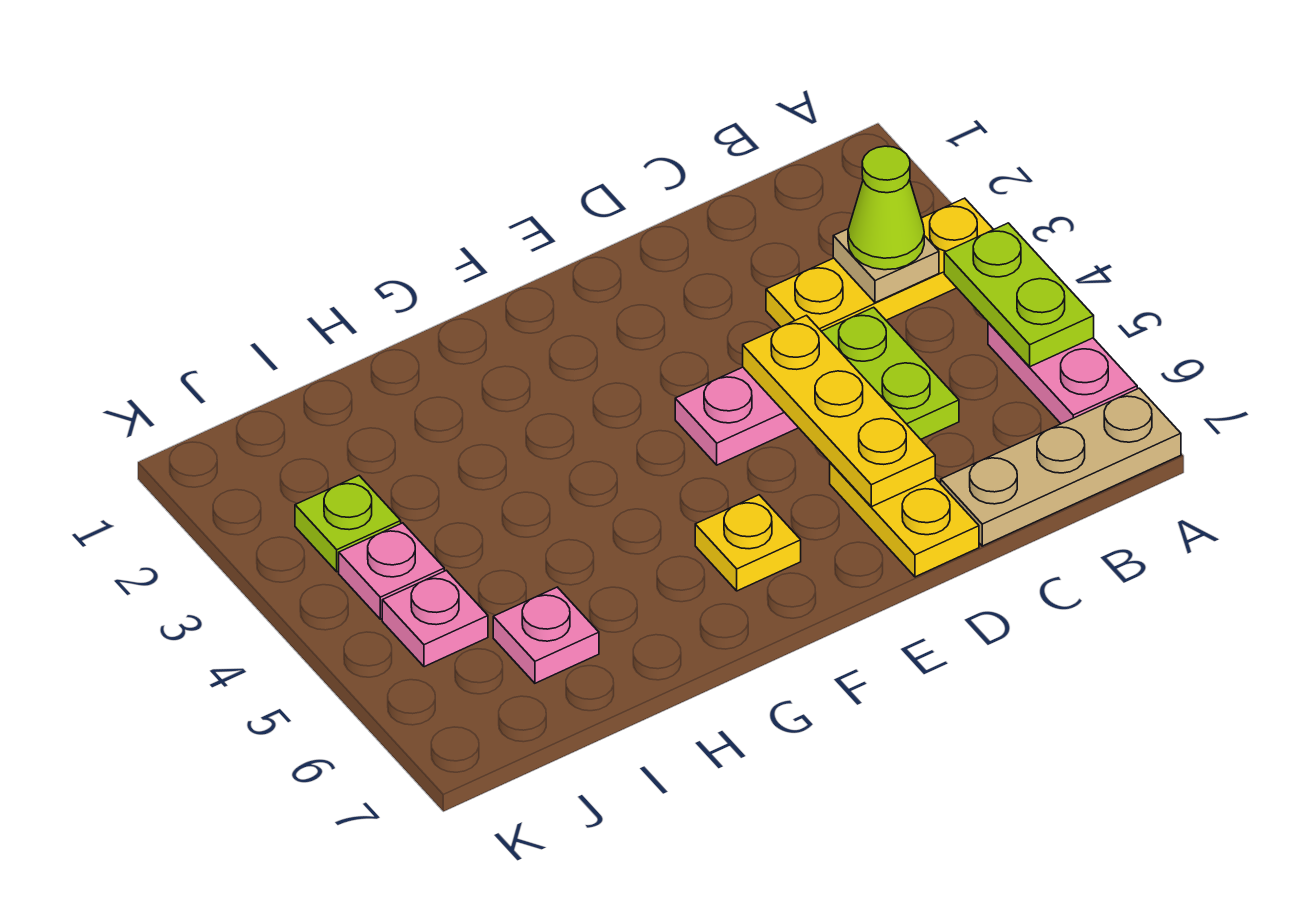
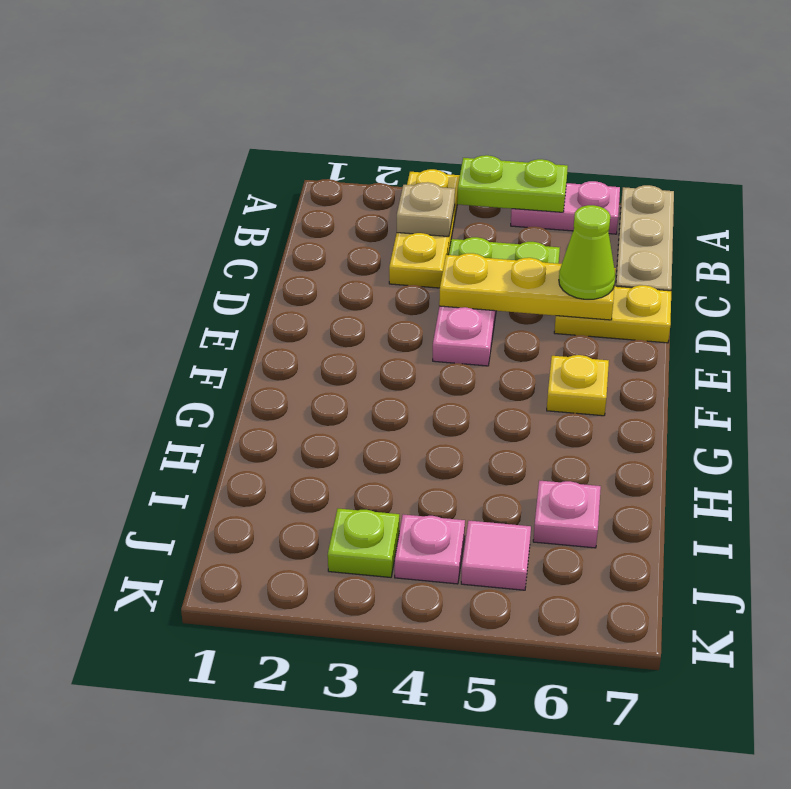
lime cone B3 level 3 -> lime cone D6 level 3
pink plate J5 level 1 -> pink tile J5 level 1

